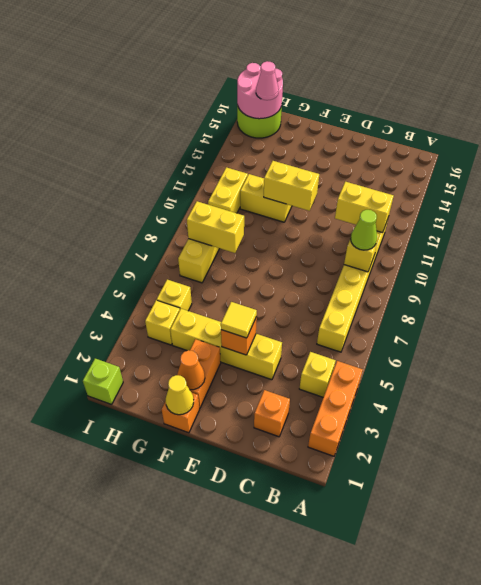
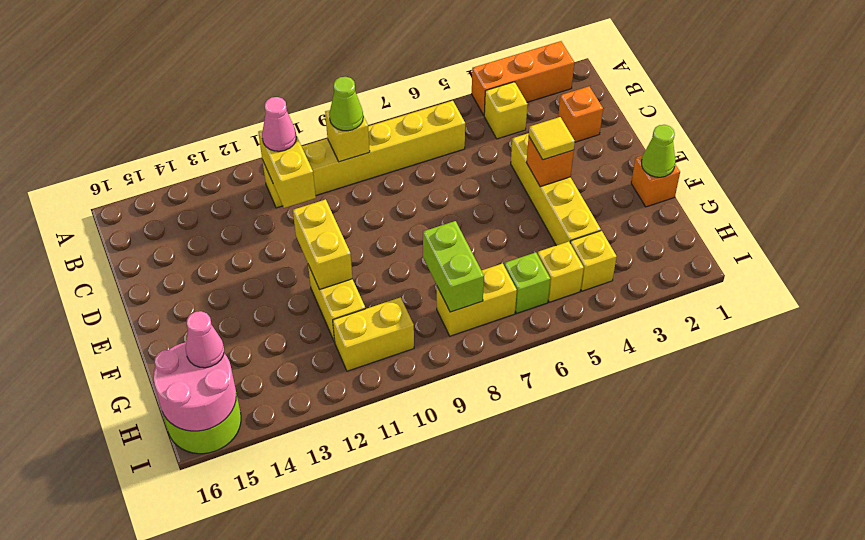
none -> pink cone B11 level 3
yellow cone F1 level 2 -> lime cone F1 level 2
orange brick F2:F3 level 1 -> none
orange cone F2 level 2 -> none
yellow brick G8:H8 level 2 -> lime brick G8:H8 level 2
lime brick I1 level 1 -> lime brick H6 level 1

